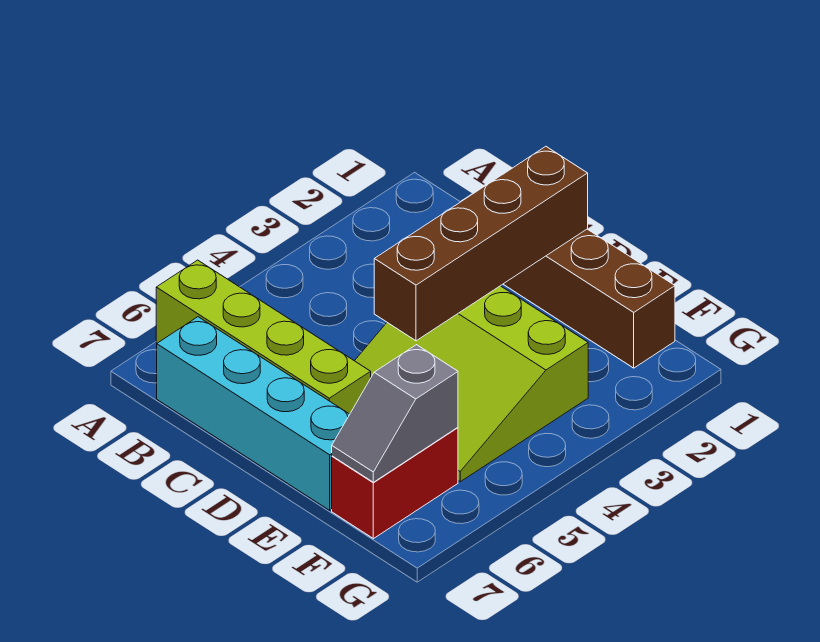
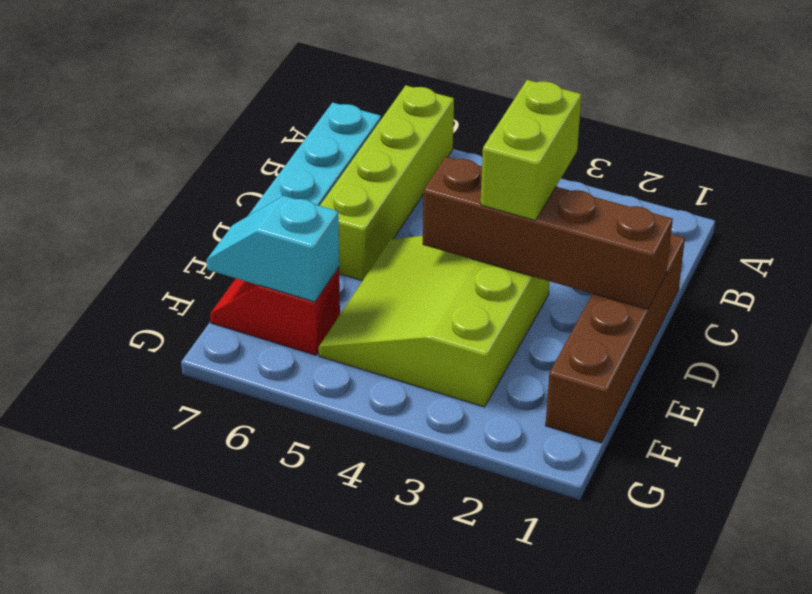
none -> lime brick C3:D3 level 3
red brick F6:F7 level 1 -> red slope F6:F7 level 1 top 6
grey slope F6:F7 level 2 top 6 -> cyan slope F6:F7 level 2 top 6

